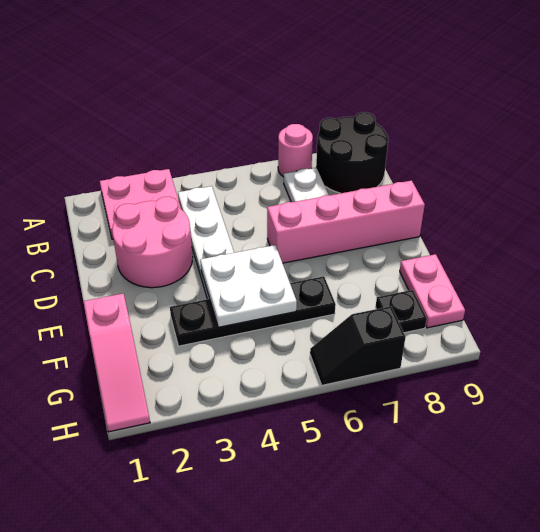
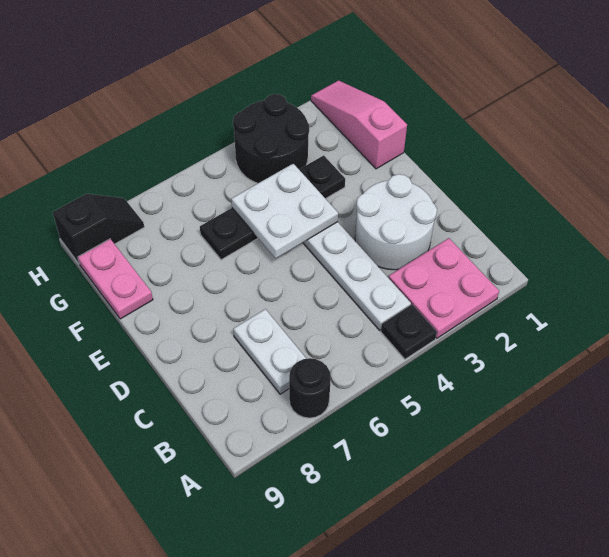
pink round brick A7 level 1 -> black round brick A7 level 1
black round brick A8:B9 level 1 -> black round brick G3:H4 level 1
pink round brick C2:D3 level 1 -> white round brick C2:D3 level 1
pink brick D6:D9 level 1 -> none
black plate G8 level 1 -> black plate A4 level 1
black slope H6:H7 level 1 top 7 -> black slope H8:H9 level 1 top 9

